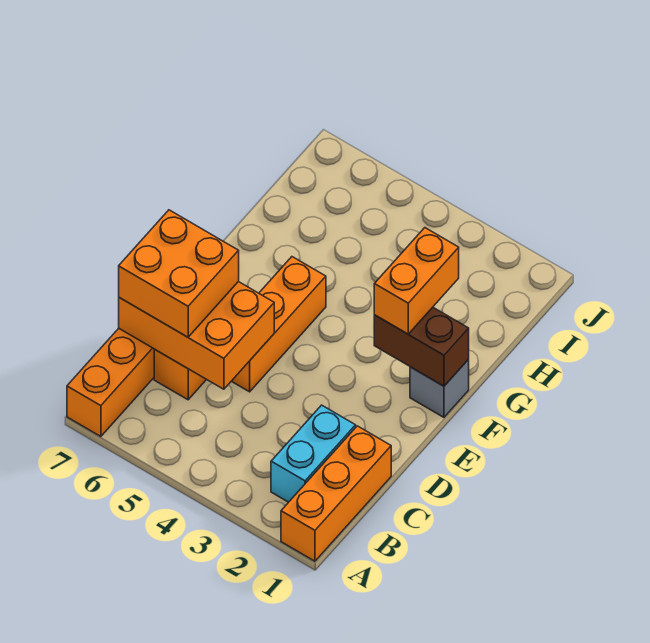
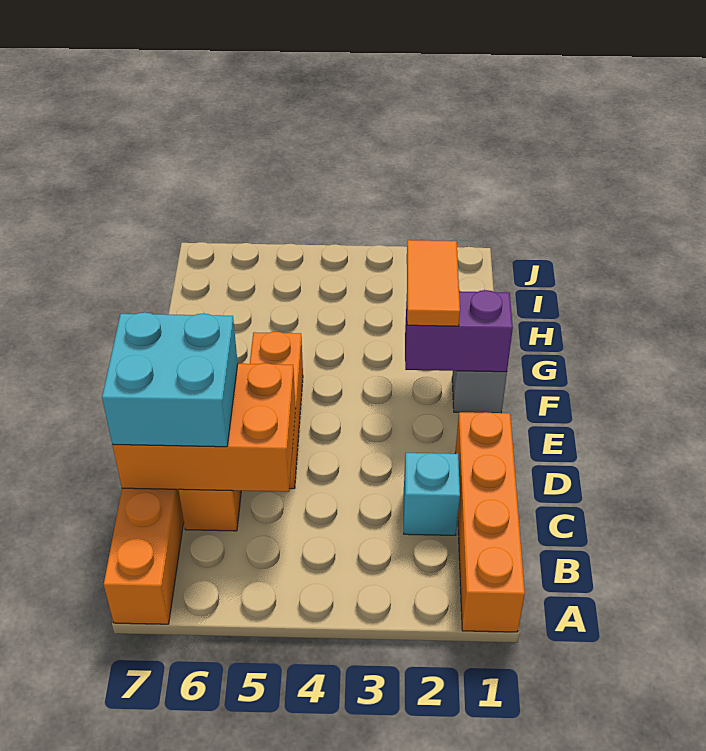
orange brick A1:C1 level 1 -> orange brick A1:D1 level 1
cyan brick B2:C2 level 1 -> cyan brick C2 level 1
orange brick C6:D7 level 3 -> cyan brick C6:D7 level 3
brown brick F1:F2 level 2 -> purple brick F1:F2 level 2
orange brick F2:G2 level 3 -> orange tile F2:G2 level 3

